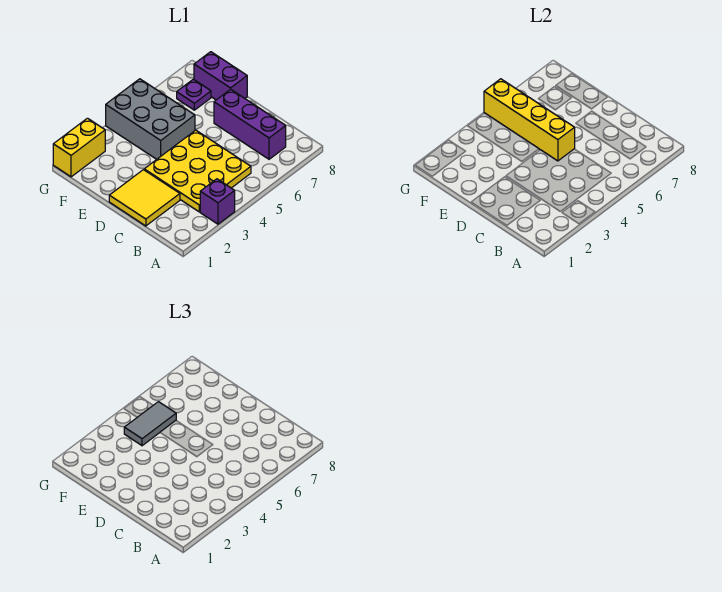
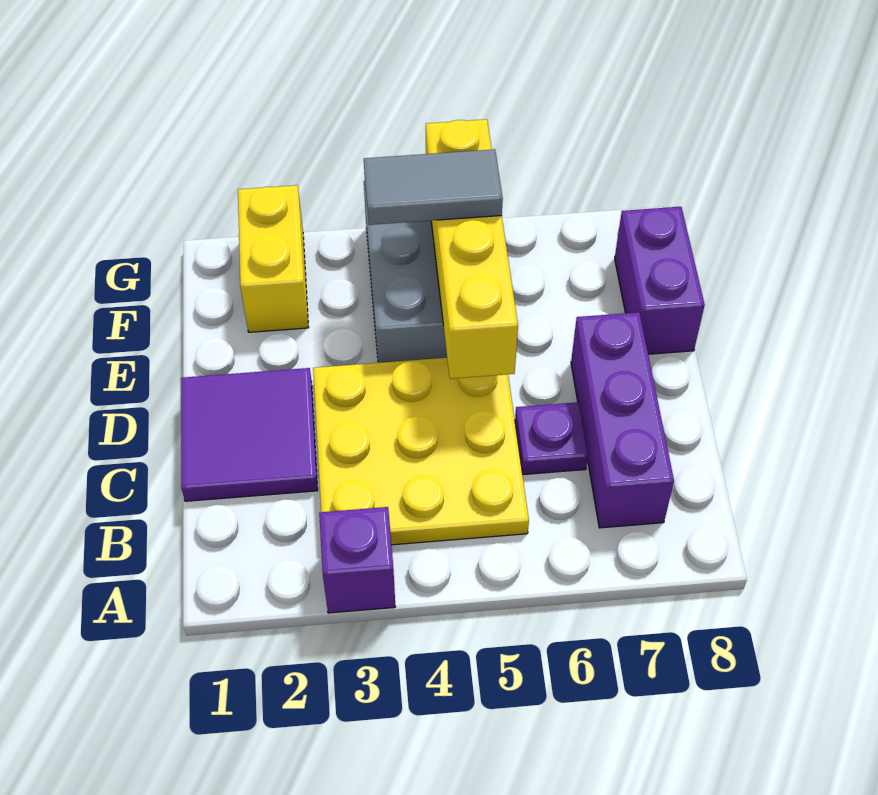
yellow tile C1:D2 level 1 -> purple tile C1:D2 level 1
purple plate F7 level 1 -> purple plate C6 level 1
yellow brick G1:G2 level 1 -> yellow brick F2:G2 level 1

